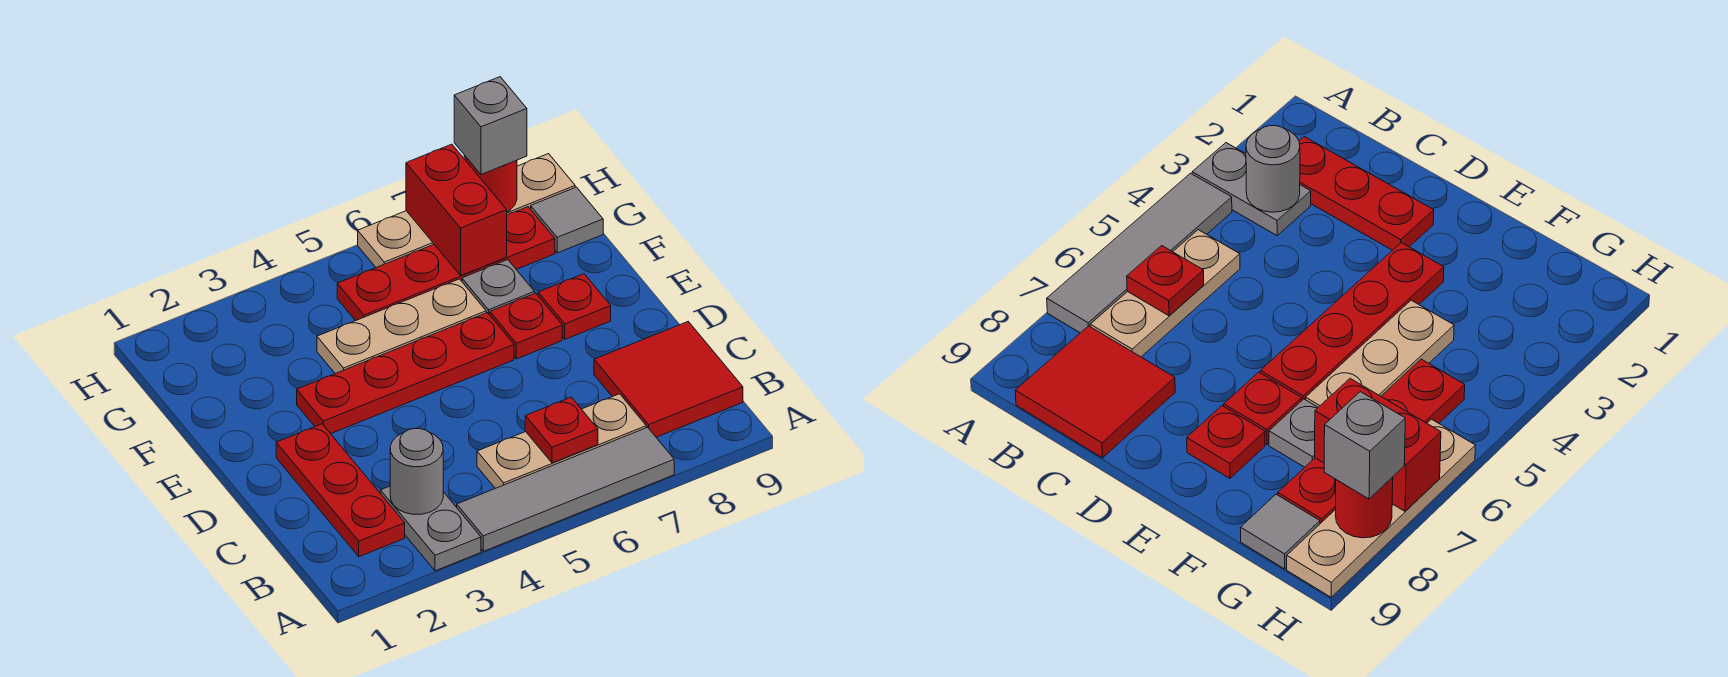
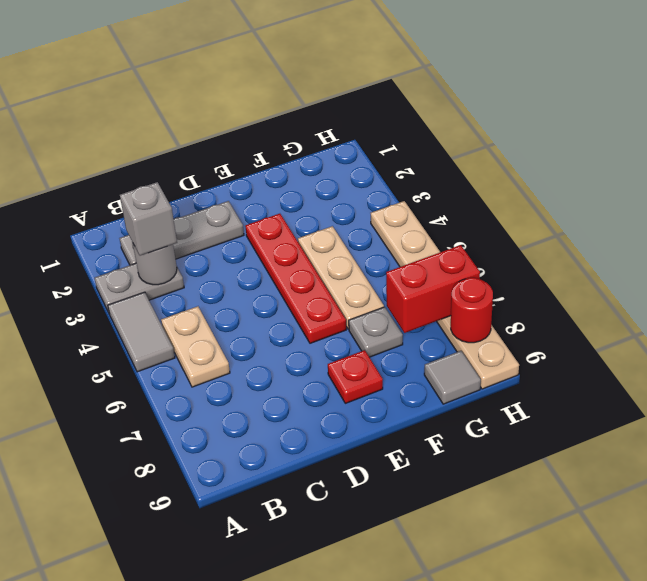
grey tile A4:A7 level 1 -> grey tile A4:A5 level 1
red plate B2:D2 level 1 -> grey plate B2:D2 level 1
tan plate B5:B7 level 1 -> tan plate B5:B6 level 1
red plate B6 level 2 -> none
red tile B8:C9 level 1 -> none
red plate E7 level 1 -> none
red plate G5:G8 level 1 -> none
tan plate H6:H9 level 1 -> tan plate H4:H9 level 1
grey brick H8 level 3 -> grey brick B3 level 3

